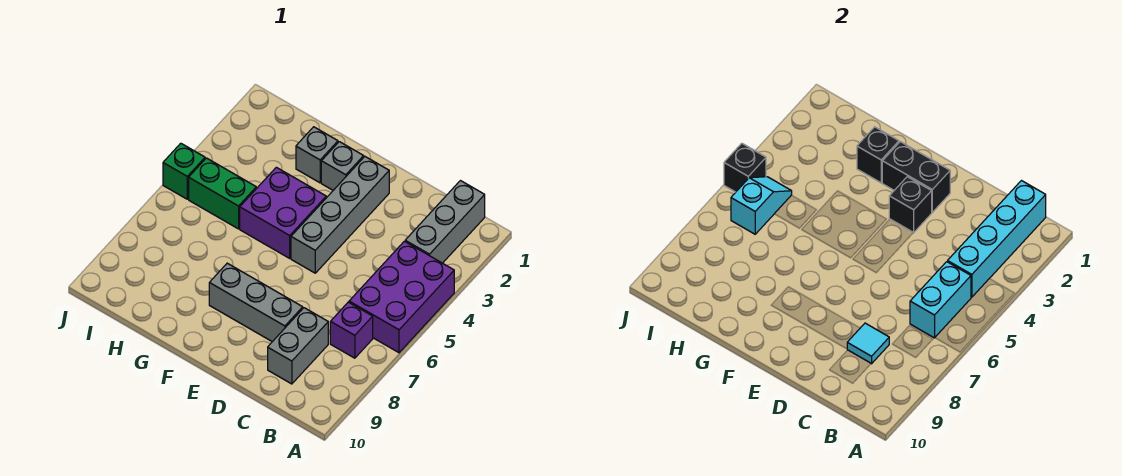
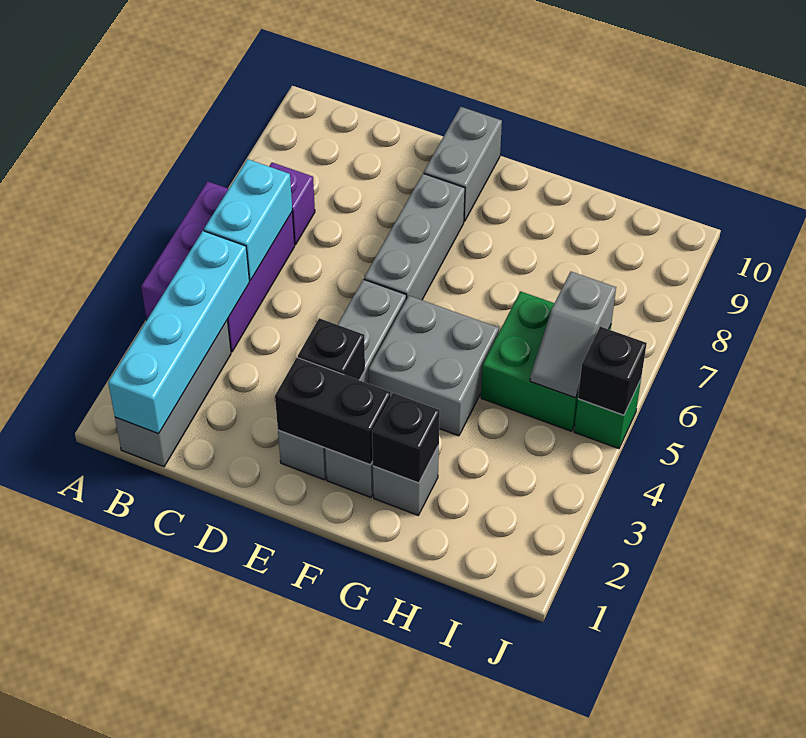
grey brick C8:C9 level 1 -> grey brick E9:E10 level 1
cyan tile C8 level 2 -> none
grey brick D8:F8 level 1 -> grey brick E6:E8 level 1
purple brick F4:G5 level 1 -> grey brick F4:G5 level 1
green brick H5:I5 level 1 -> green brick H5:I6 level 1
cyan slope I5:I6 level 2 top 6 -> grey slope I5:I6 level 2 top 6

